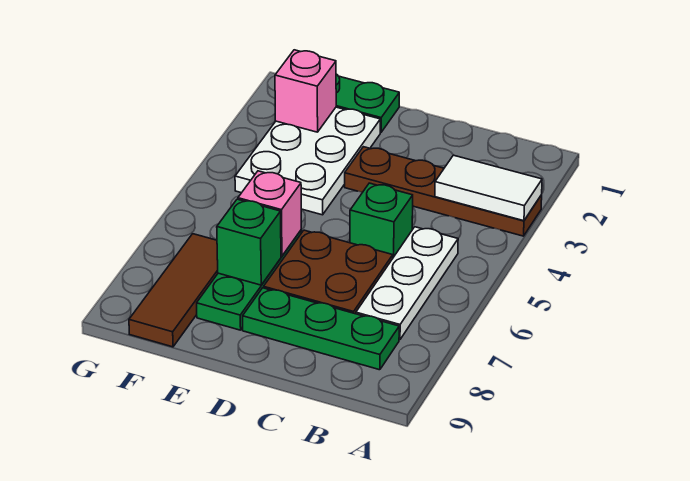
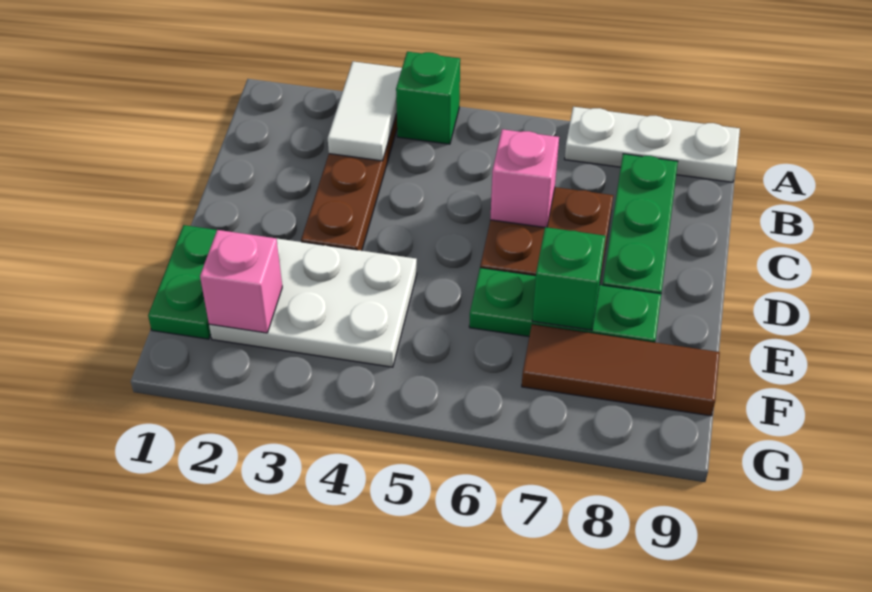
white plate B5:B7 level 1 -> white plate A7:A9 level 1
green brick C5 level 1 -> green brick A4 level 1
pink brick E6 level 2 -> pink brick C6 level 2

